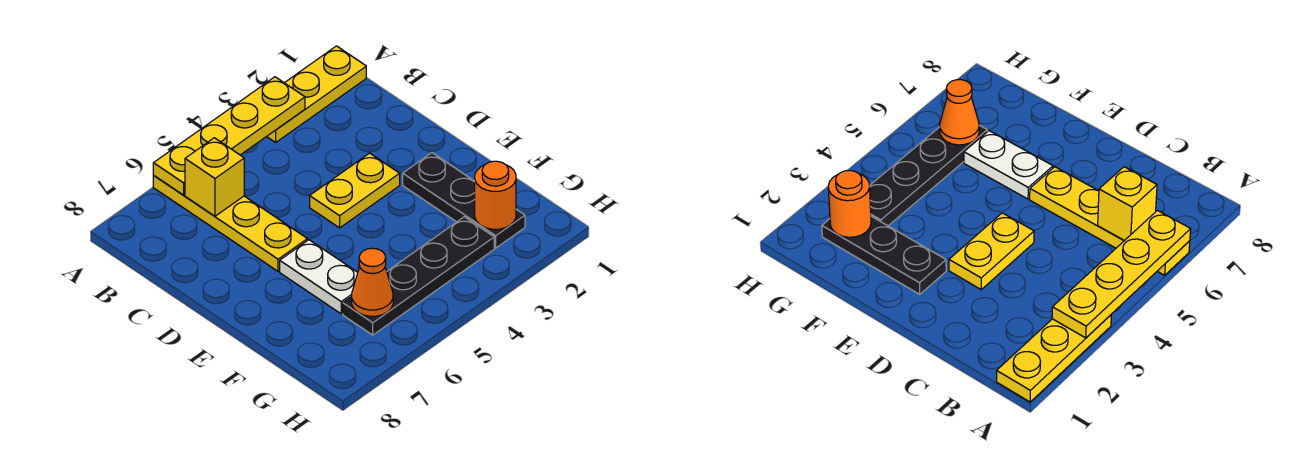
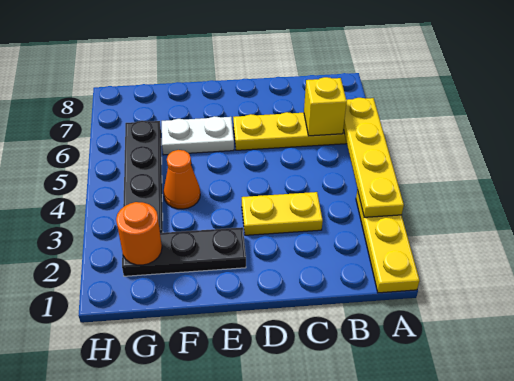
yellow plate D3:D4 level 1 -> yellow plate C3:D3 level 1
orange cone G6 level 2 -> orange cone F4 level 1

